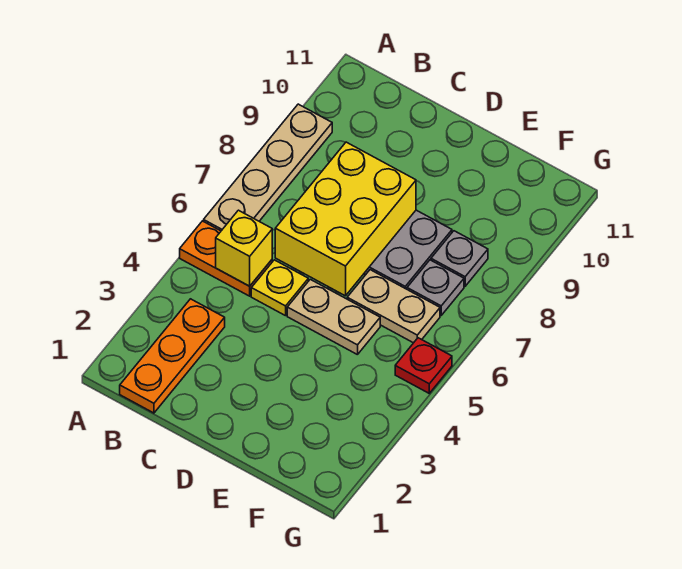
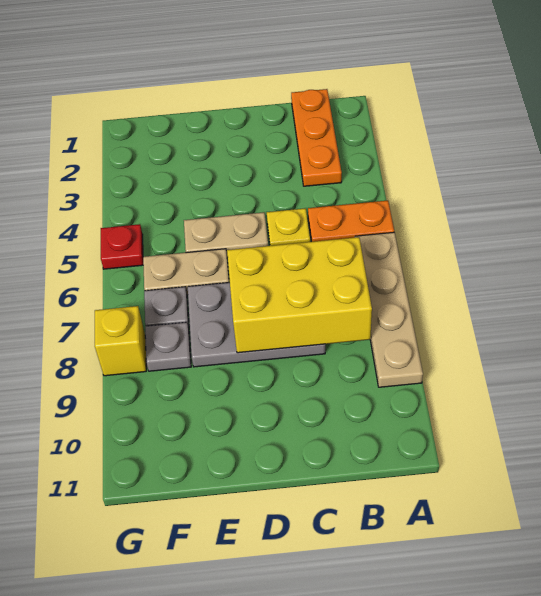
yellow brick B5 level 2 -> yellow brick G8 level 1
yellow brick C6:D8 level 2 -> yellow brick B7:D8 level 2

